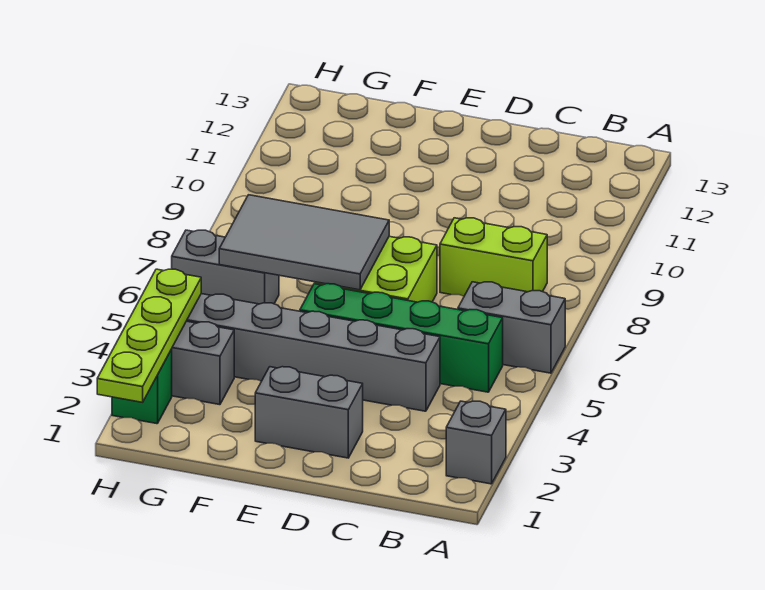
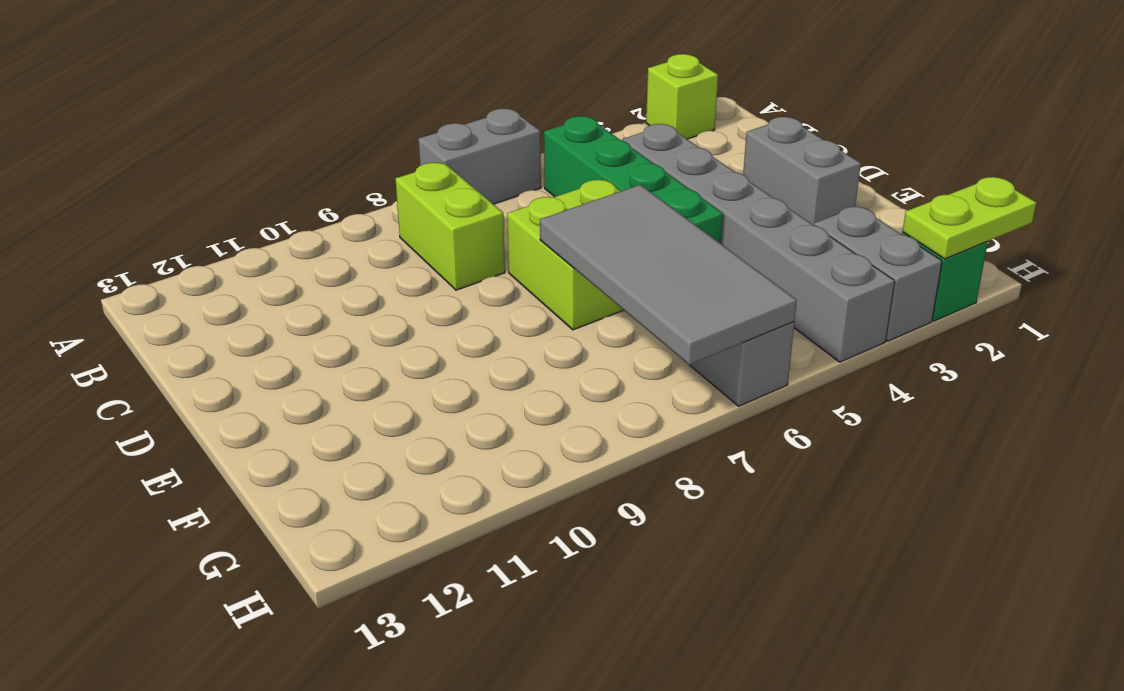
grey brick A2 level 1 -> lime brick A2 level 1
grey brick A6:B6 level 1 -> grey brick A6:A7 level 1
grey tile E6:G7 level 2 -> grey tile E6:H7 level 2
lime plate H1:H4 level 2 -> lime plate H1:H2 level 2

